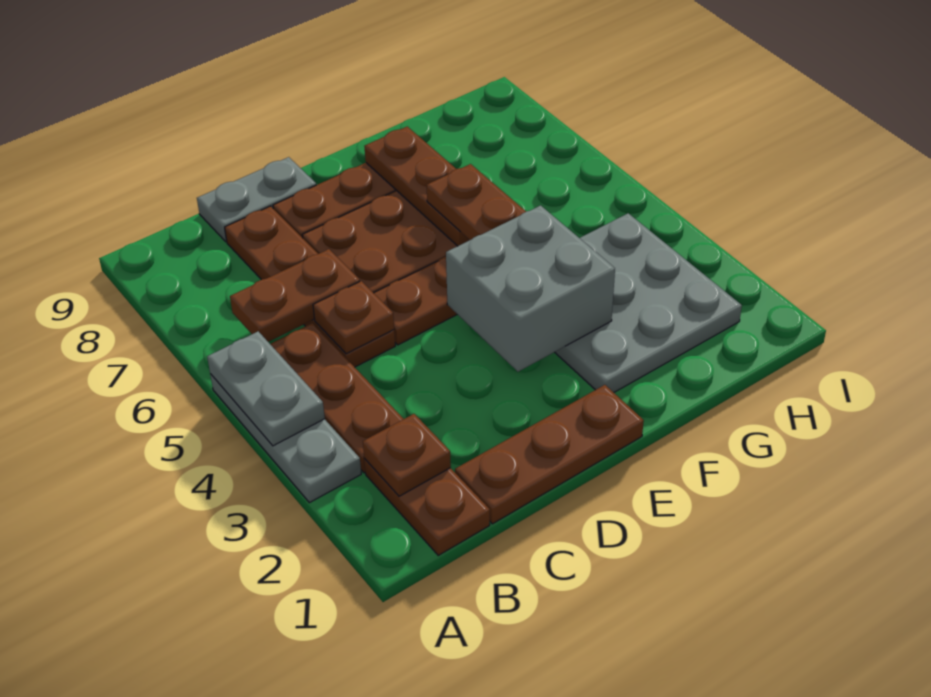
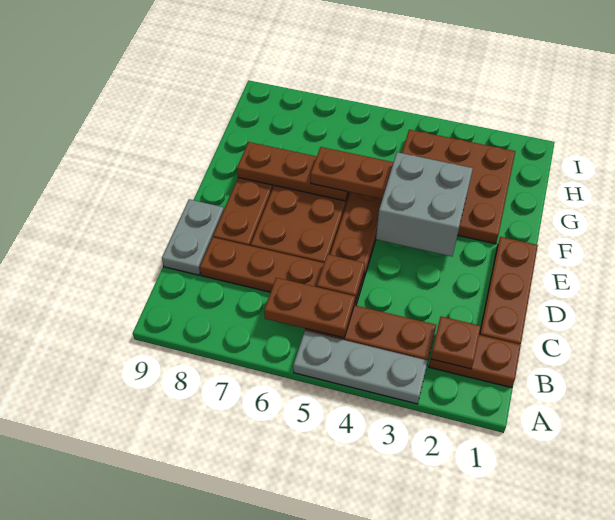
grey plate A4:A5 level 2 -> none
brown plate B6:C6 level 2 -> brown plate B5:B6 level 2
grey plate F2:H4 level 1 -> brown plate F2:H4 level 1

